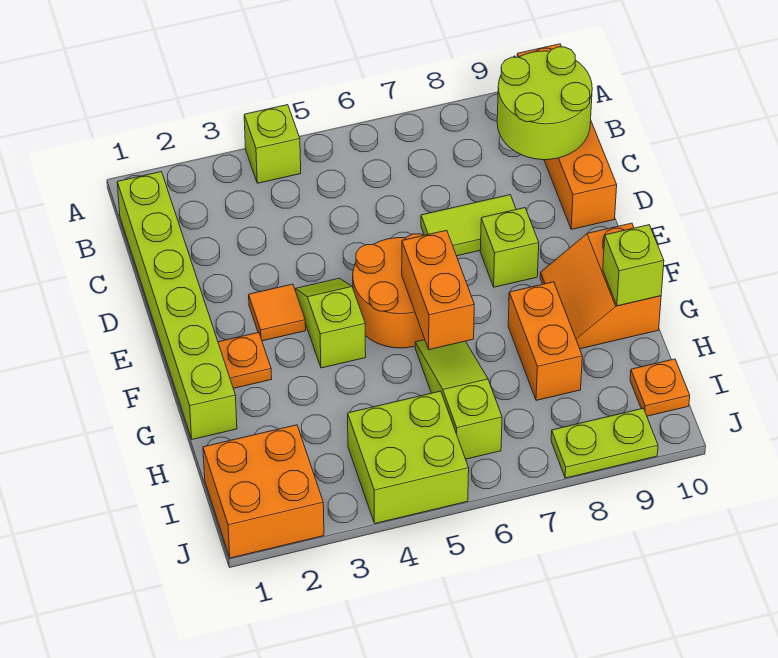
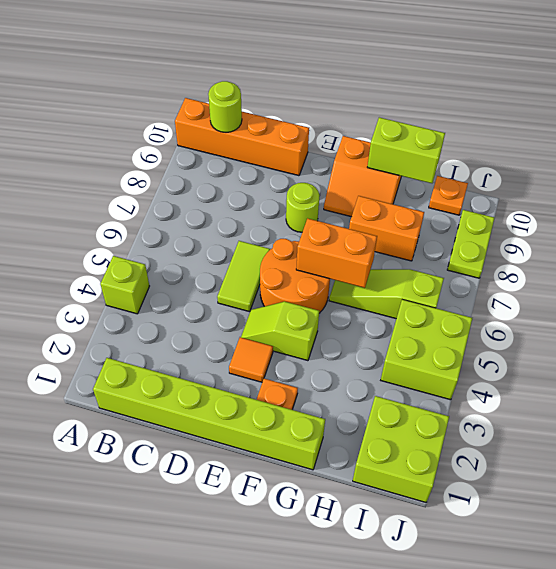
lime round brick B9:C10 level 2 -> lime round brick B10 level 2
lime tile D7:D8 level 1 -> lime tile D5:D6 level 1
lime brick E8 level 1 -> lime round brick E8 level 1
lime brick G10 level 2 -> lime brick G10:H10 level 2
orange brick I1:J2 level 1 -> lime brick I1:J2 level 1

